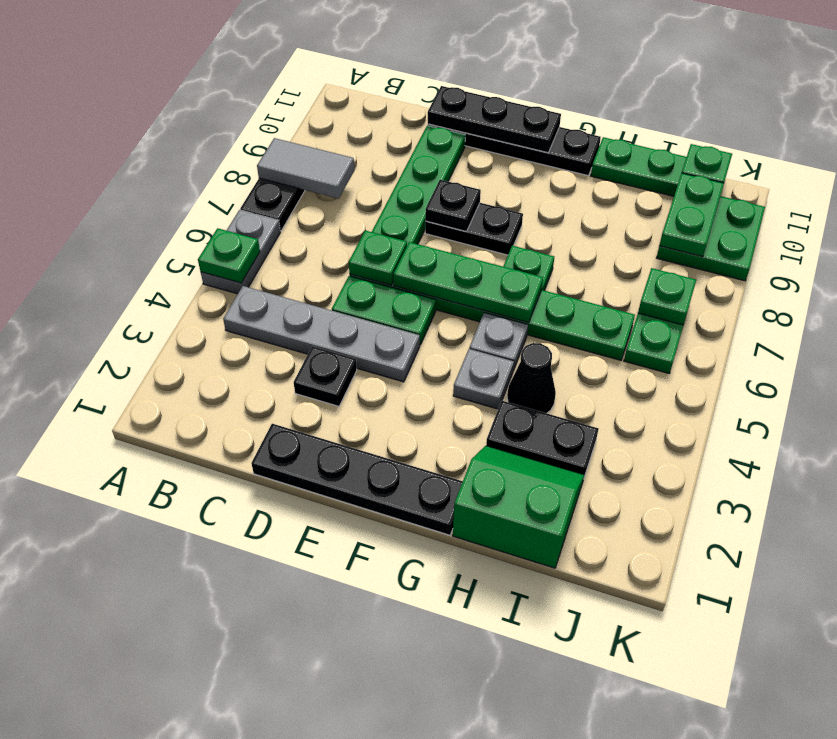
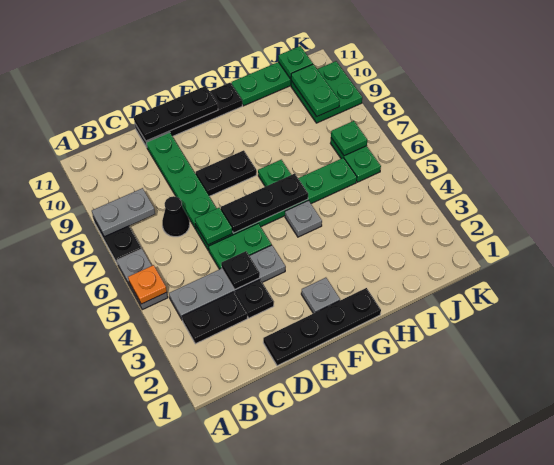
green plate A5 level 2 -> orange plate A5 level 2
grey tile A8:B8 level 2 -> grey plate A8:B8 level 2
green plate E6:G6 level 2 -> black plate E6:G6 level 2
black plate E8 level 2 -> black plate D4 level 2
grey plate G4 level 1 -> grey plate F2 level 1
green slope H1:I2 level 1 top 1 -> none
black plate H3:I3 level 1 -> black plate B3:C3 level 1
black cone H4 level 1 -> black cone C7 level 1

